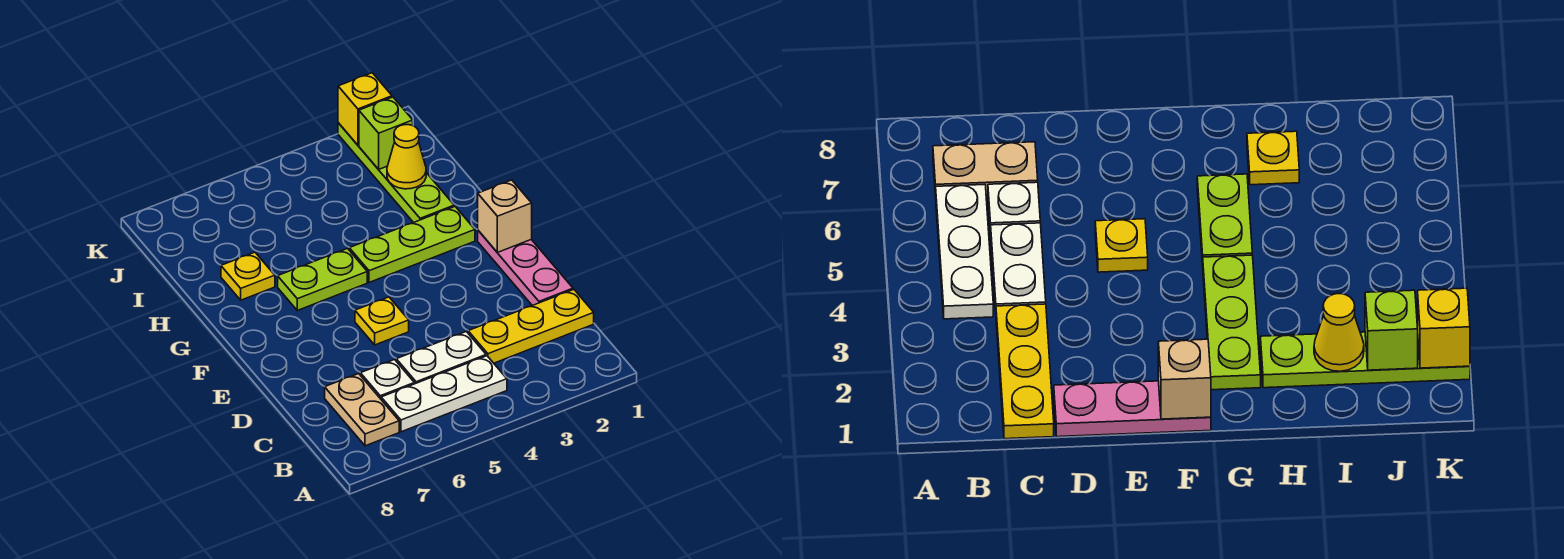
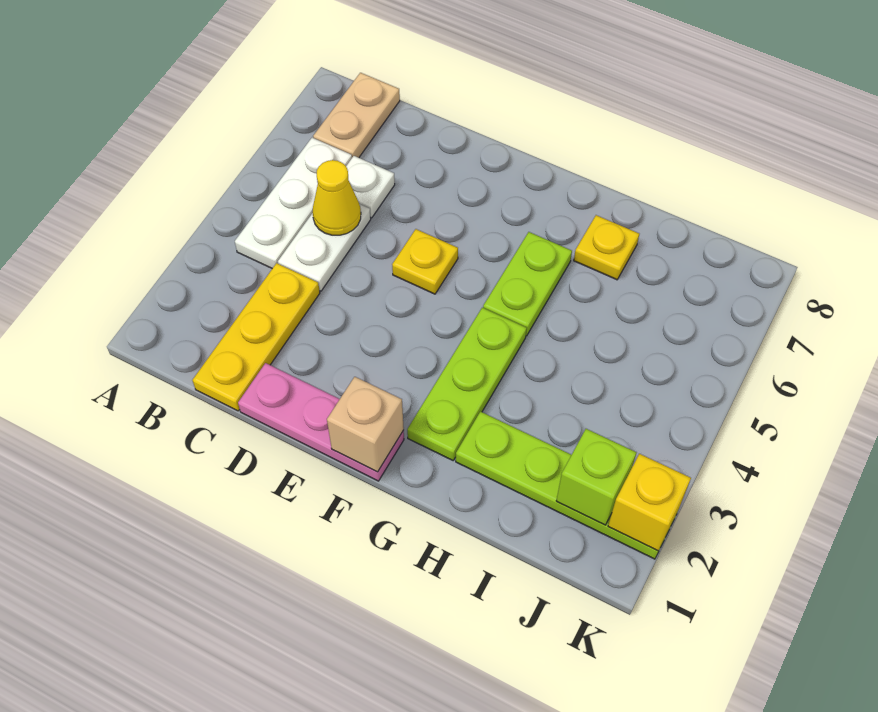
tan plate B7:C7 level 1 -> tan plate B7:B8 level 1
yellow cone I2 level 2 -> yellow cone C5 level 2

